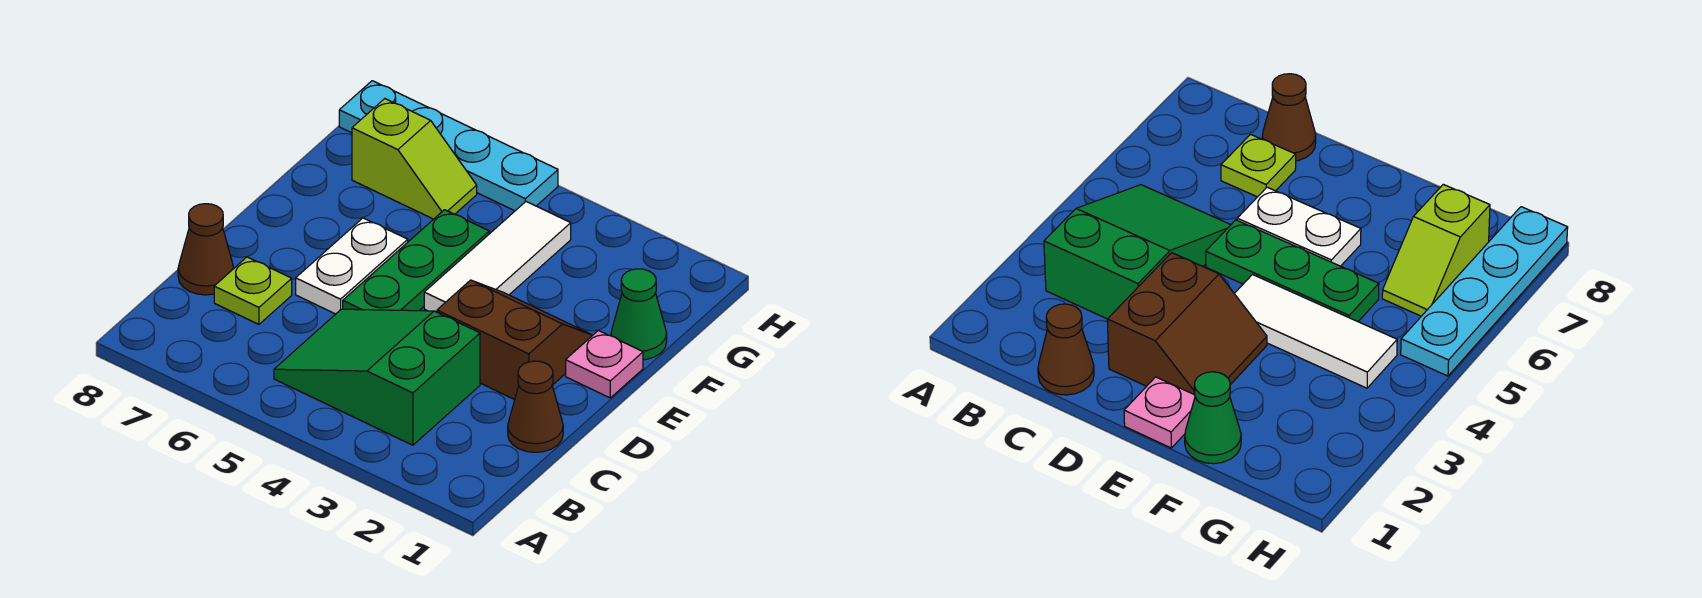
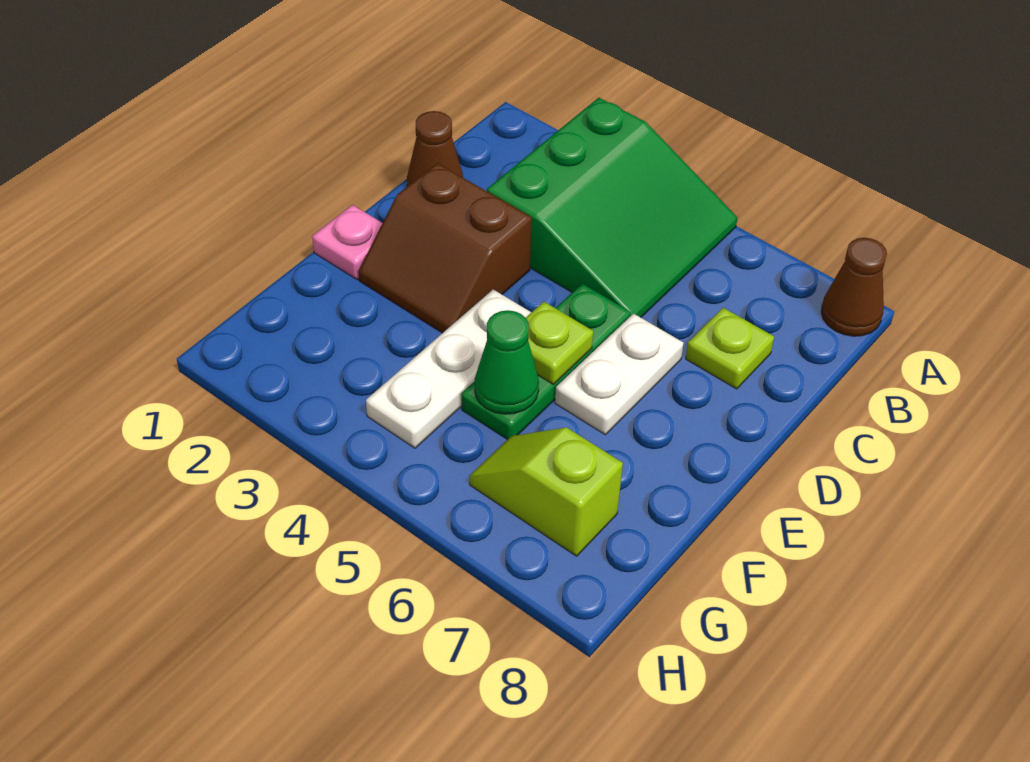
green slope B3:C5 level 1 top 3 -> green slope A3:C5 level 1 top 3
brown cone C8 level 1 -> brown cone A8 level 1
white tile E4:G4 level 1 -> white plate E4:G4 level 1
none -> lime plate E5 level 2
green cone F1 level 1 -> green cone F5 level 2
cyan plate H5:H8 level 1 -> none

